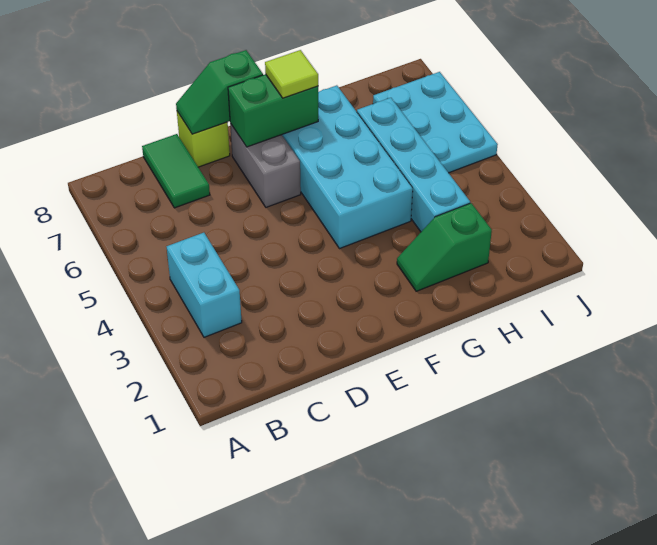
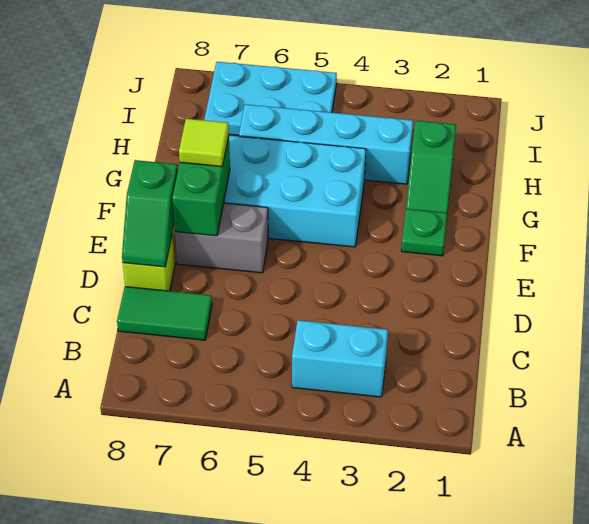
none -> green plate F2 level 1

